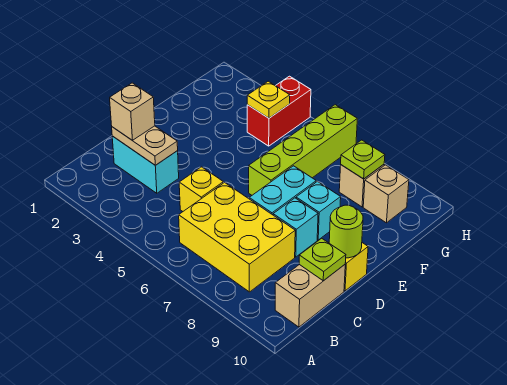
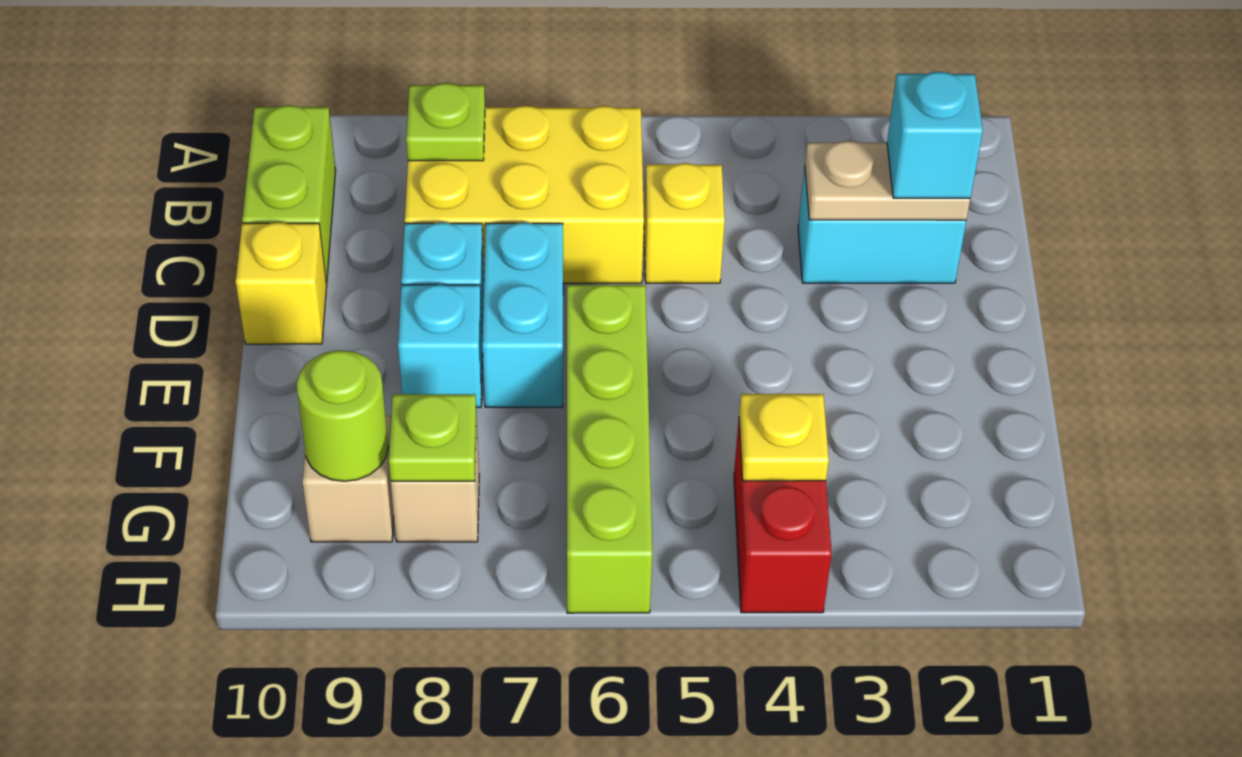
tan brick B10:C10 level 1 -> lime brick B10:C10 level 1
tan brick C2 level 3 -> cyan brick C2 level 3
lime plate C10 level 2 -> lime plate B8 level 2
lime round brick D10 level 2 -> lime round brick G9 level 2

